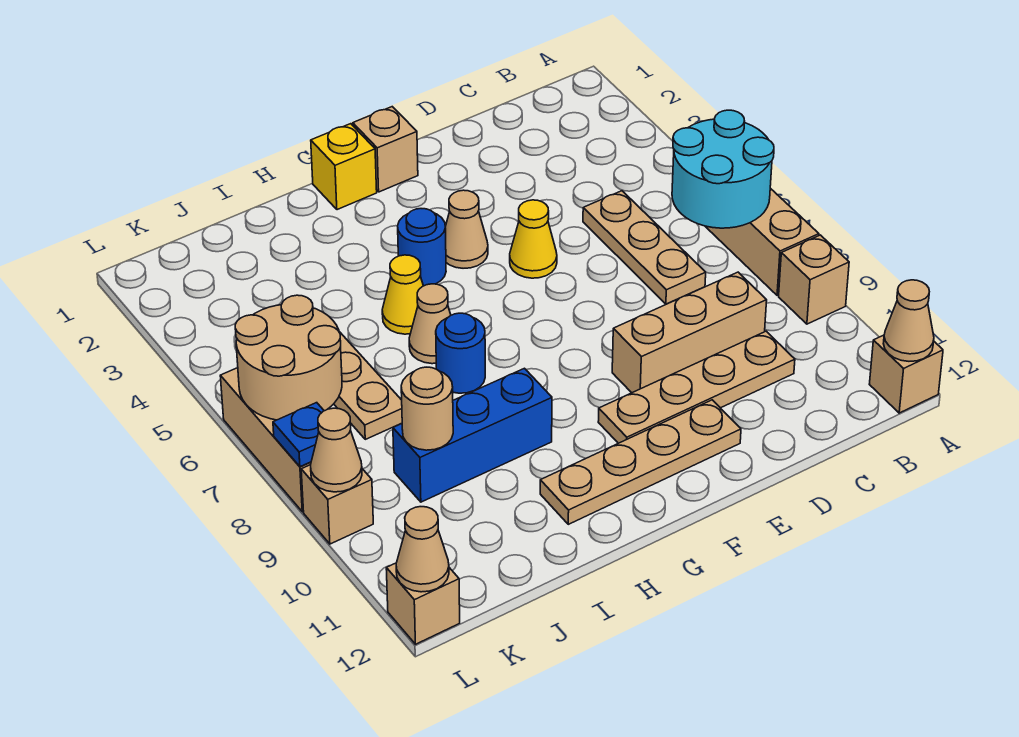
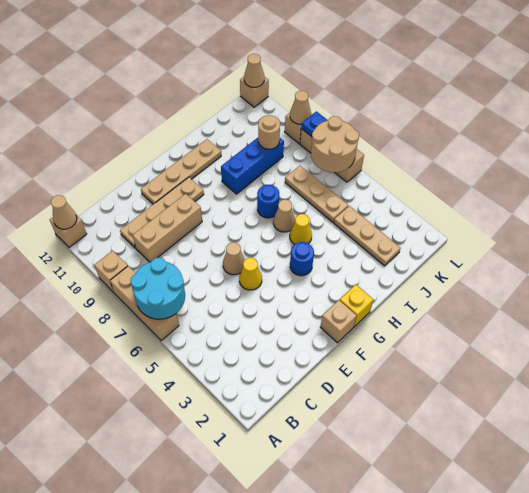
tan plate C5:C7 level 1 -> tan plate J2:J4 level 1
tan cone F4 level 1 -> tan cone E6 level 1

